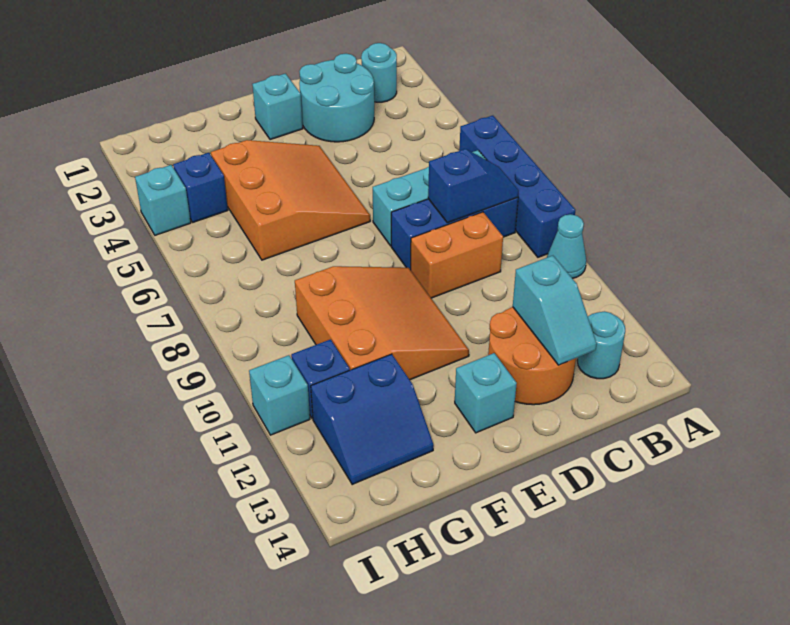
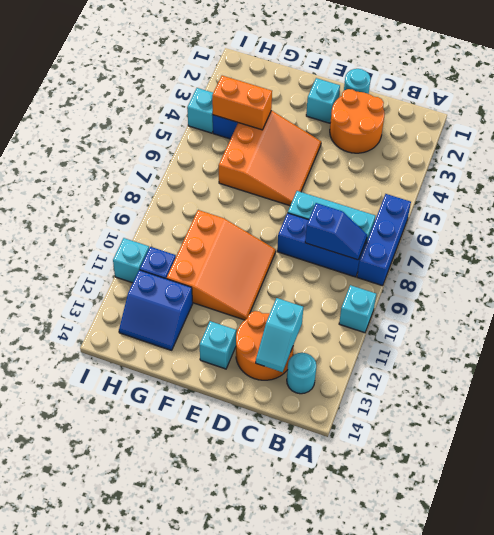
blue brick A6:A9 level 1 -> blue brick A6:A8 level 1
cyan cone A10 level 1 -> cyan brick A10 level 1
cyan round brick B2 level 1 -> cyan round brick D1 level 1
cyan round brick C2:D3 level 1 -> orange round brick C2:D3 level 1
orange brick C9:D9 level 1 -> orange brick G4:H4 level 2

